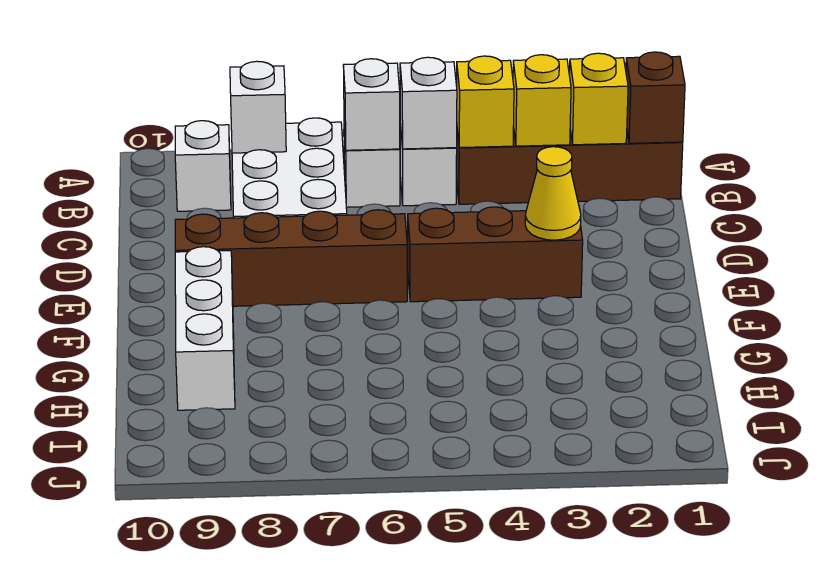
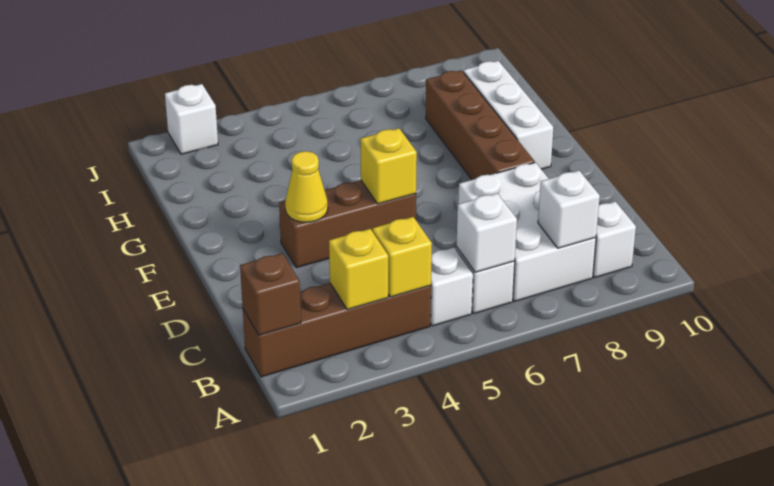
yellow brick B2 level 2 -> yellow brick E5 level 2
white brick B5 level 2 -> white brick J2 level 1
brown brick E6:E9 level 1 -> brown brick E8:H8 level 1

